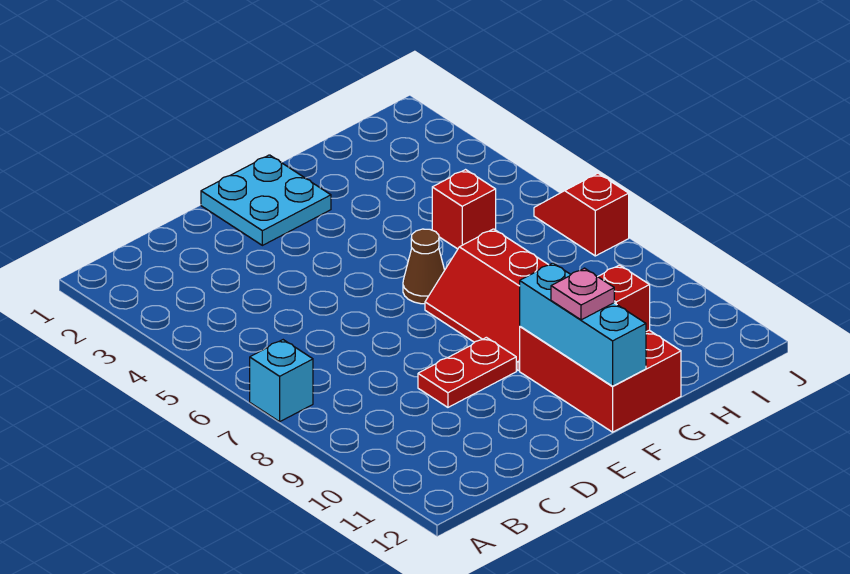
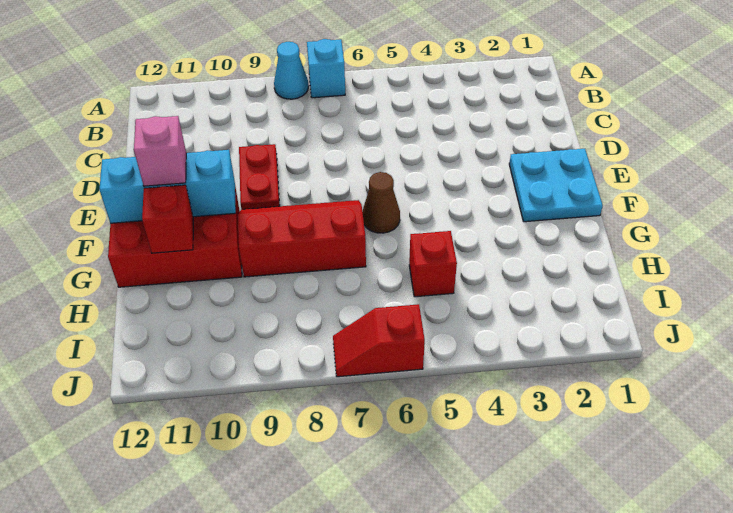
none -> cyan cone A8 level 1
pink plate F11 level 3 -> pink brick F11 level 3
red slope J6:J7 level 1 top 7 -> red slope J6:J7 level 1 top 6

